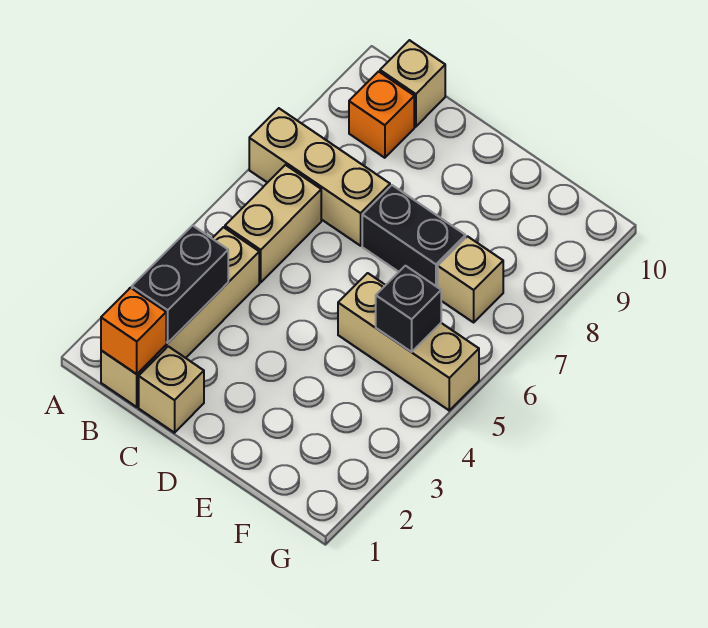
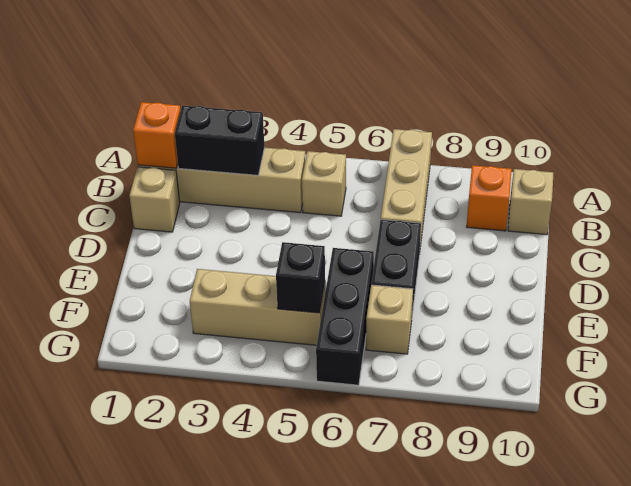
tan brick B5:B6 level 1 -> tan brick B5 level 1
tan brick E5:G5 level 1 -> tan brick F3:F5 level 1
none -> black brick E6:G6 level 1

